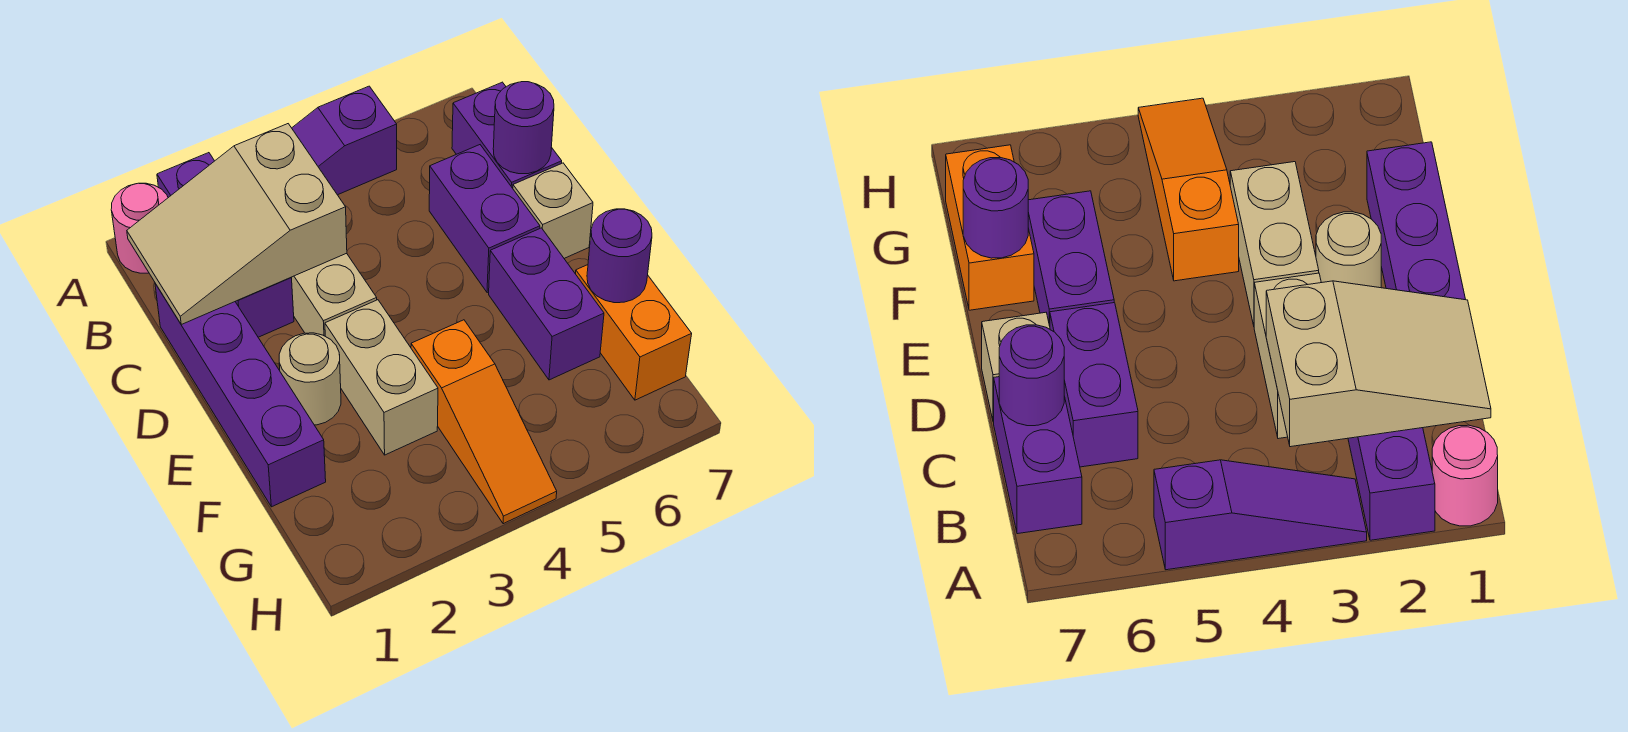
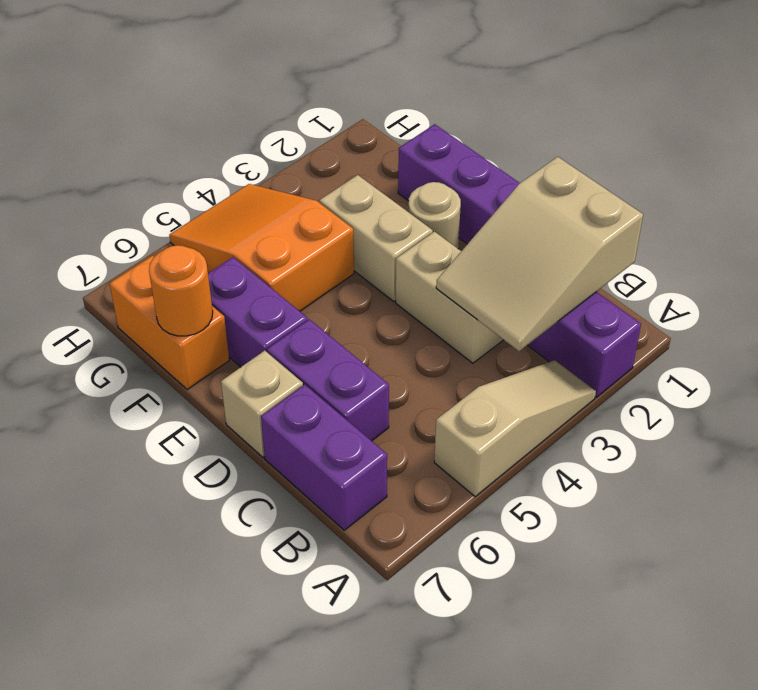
pink round brick A1 level 1 -> none
purple slope A3:A5 level 1 top 5 -> tan slope A3:A5 level 1 top 5
tan slope B1:C3 level 2 top 3 -> tan slope B1:C3 level 2 top 1
purple round brick C7 level 2 -> none
orange slope F4:H4 level 1 top F -> orange slope F4:H5 level 1 top F
purple round brick F7 level 2 -> orange round brick F7 level 2

